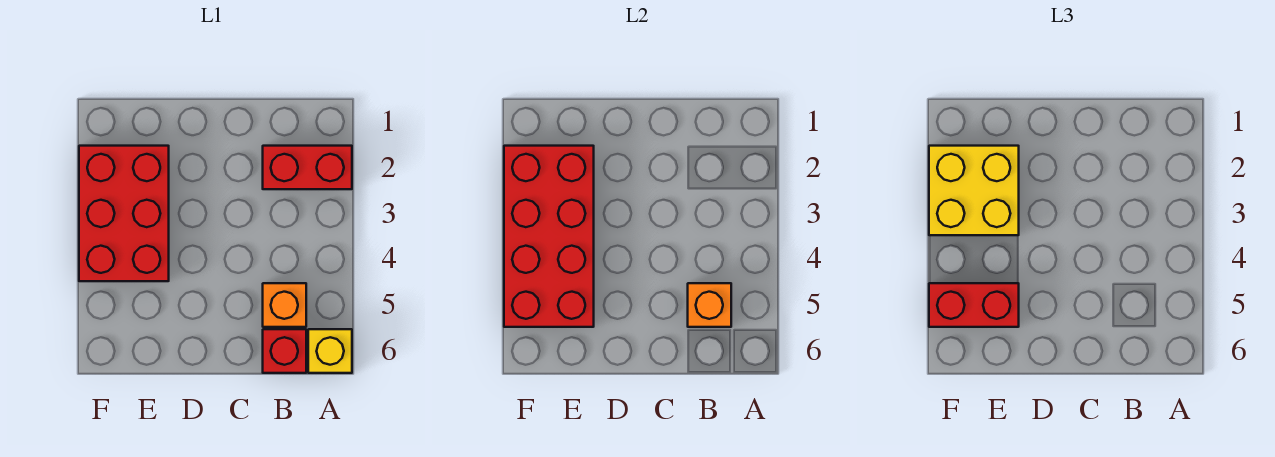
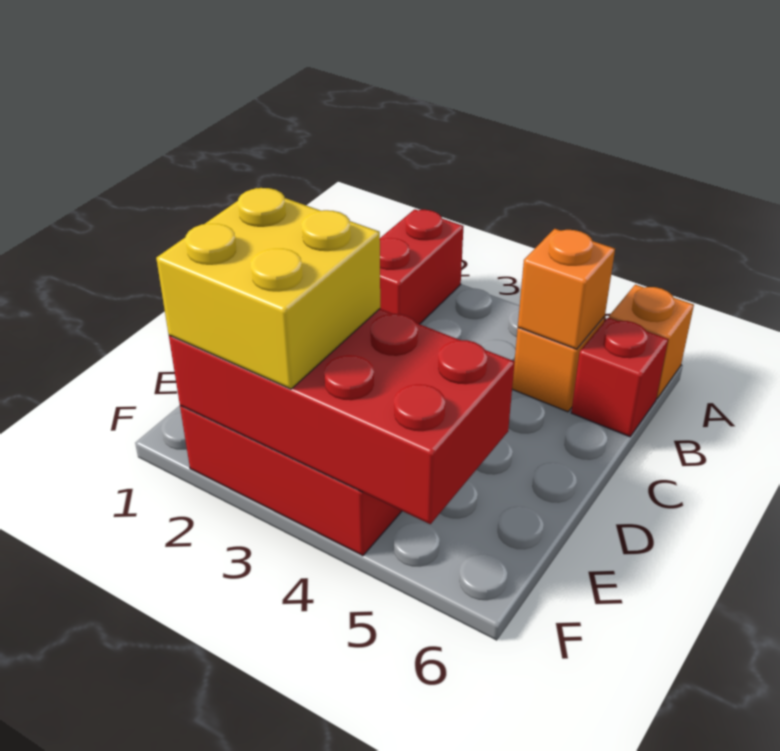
yellow brick A6 level 1 -> orange brick A6 level 1
red brick E5:F5 level 3 -> none

